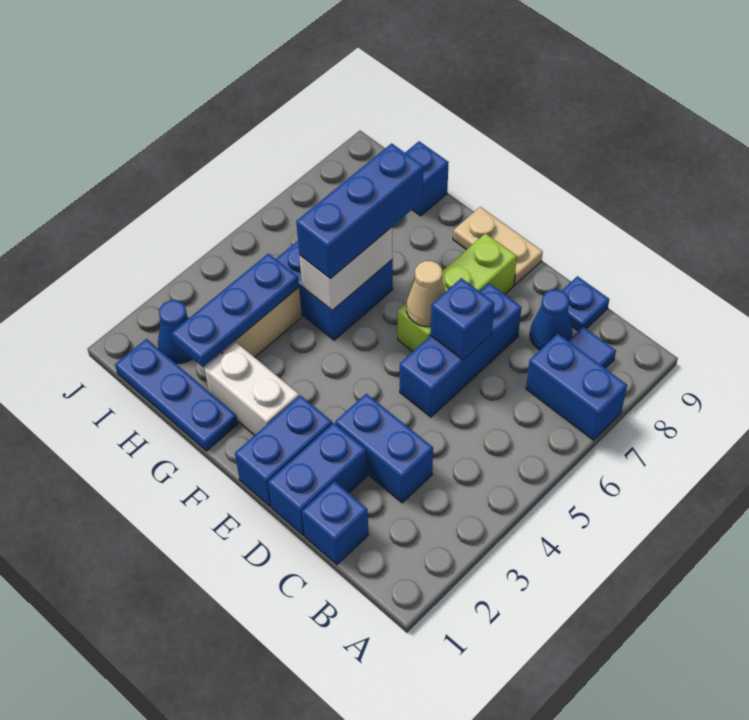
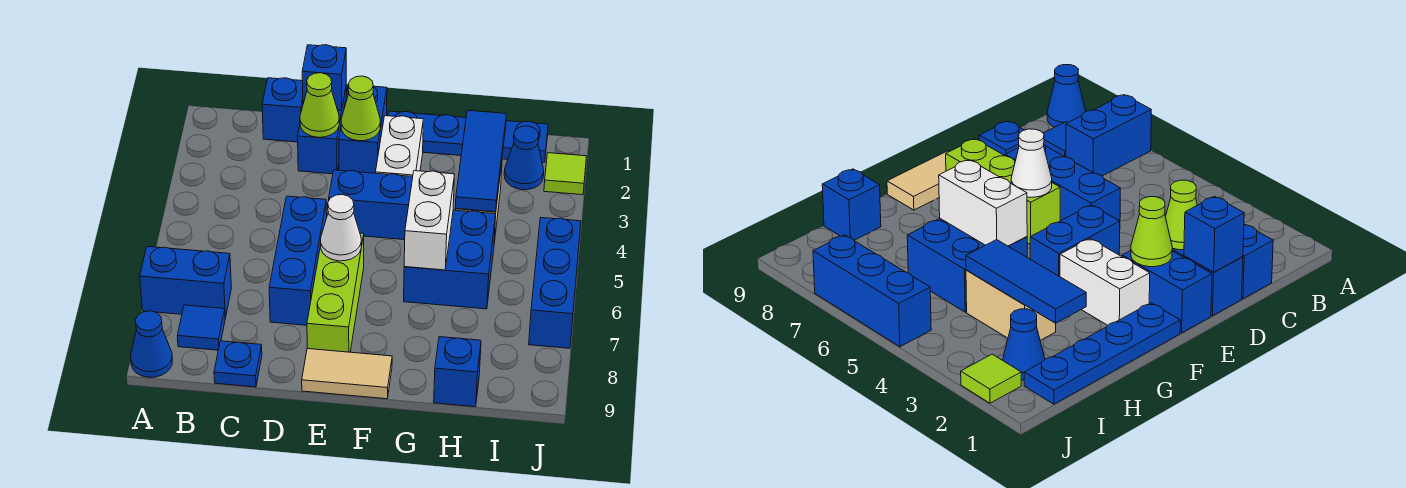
blue brick C3:D3 level 1 -> blue brick E4:F4 level 1
blue cone C8 level 1 -> blue cone A9 level 1
none -> lime cone D2 level 2
blue brick D6 level 2 -> blue brick D1 level 2
none -> lime cone E2 level 2
tan cone E6 level 2 -> white cone E6 level 2
tan plate E9:F9 level 1 -> tan tile E9:F9 level 1
white brick F2:G2 level 1 -> white brick F2:F3 level 1
blue plate G1:I1 level 1 -> blue plate F1:I1 level 1
blue brick G5:G7 level 3 -> blue brick J5:J7 level 1
blue plate H2:H4 level 2 -> blue tile H2:H4 level 2
none -> lime tile J2 level 1

